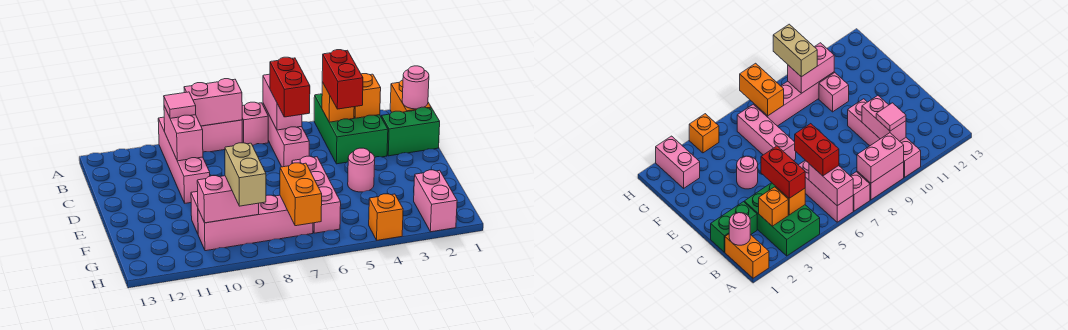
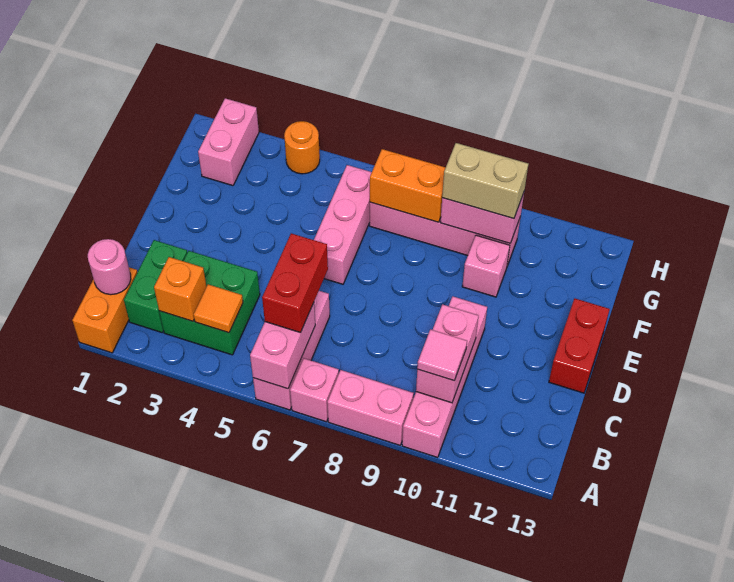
green brick A3:C4 level 1 -> green brick B3:C4 level 1
pink brick A8:A9 level 2 -> none
orange brick B4 level 2 -> orange tile B4 level 2
red brick B4:C4 level 3 -> red brick D13:E13 level 1
green brick C1:C2 level 1 -> green brick B2:C2 level 1
pink round brick E4 level 1 -> none
orange brick G7:H7 level 2 -> orange brick G7:G8 level 2
tan brick G9:H9 level 3 -> tan brick G9:G10 level 3
orange brick H4 level 1 -> orange round brick H4 level 1

